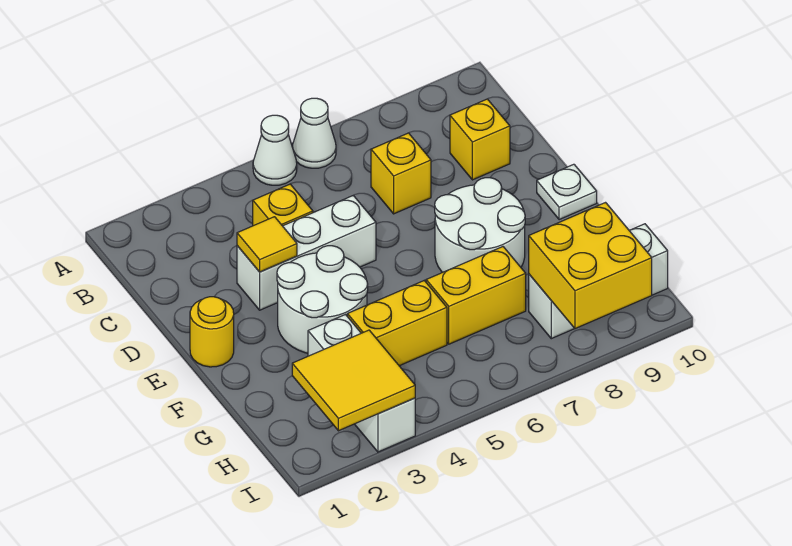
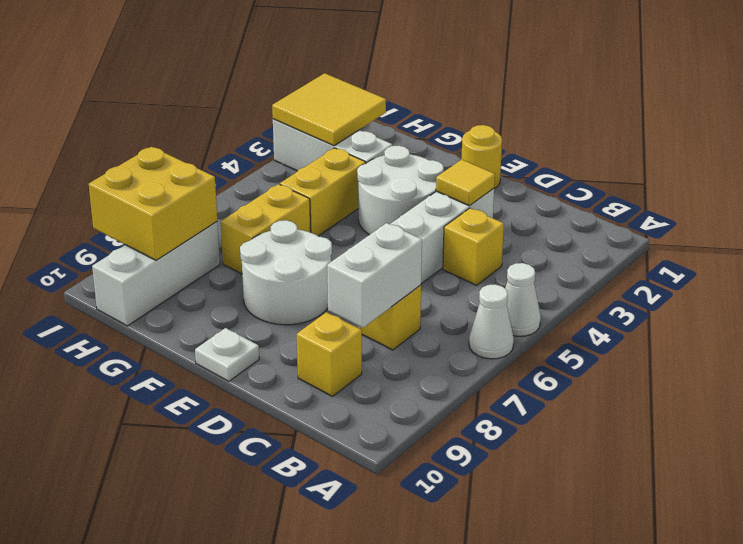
none -> white brick C7:C8 level 2

